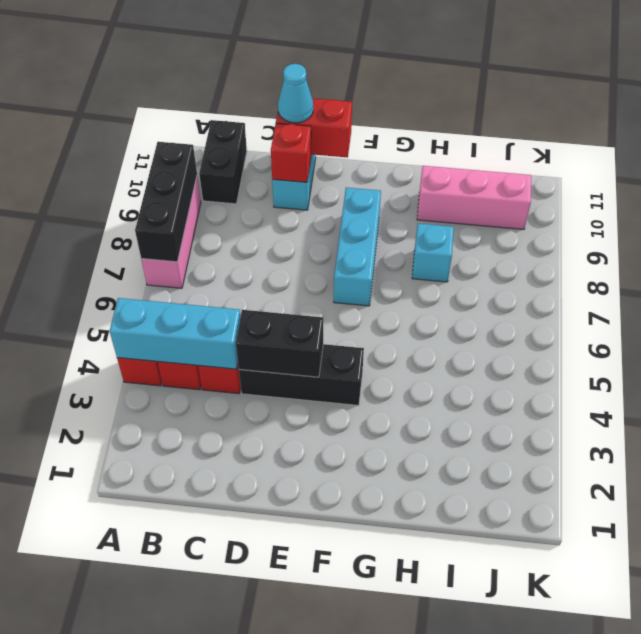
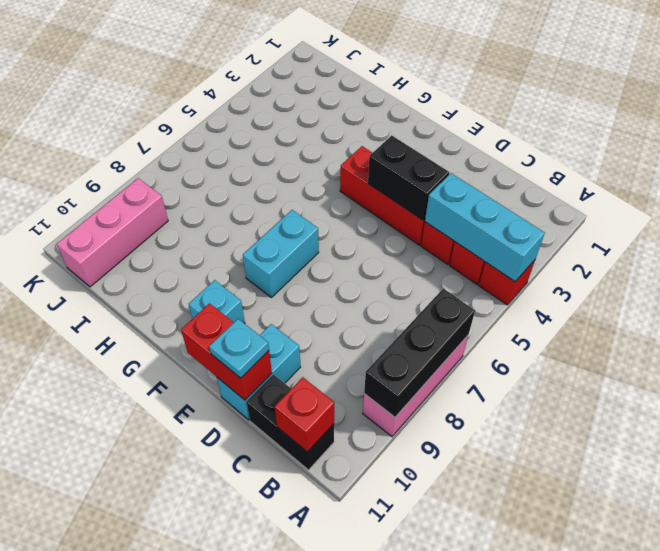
black brick B10:B11 level 1 -> black brick B11:C11 level 1
black brick D4:F4 level 1 -> red brick D4:F4 level 1
red brick D10 level 2 -> red brick B11 level 2
cyan cone D11 level 3 -> cyan plate D11 level 3
cyan brick F7:F9 level 1 -> cyan brick F7:F8 level 1
cyan brick H8 level 1 -> cyan brick F10 level 1
pink brick H10:J10 level 1 -> pink brick J9:J11 level 1

